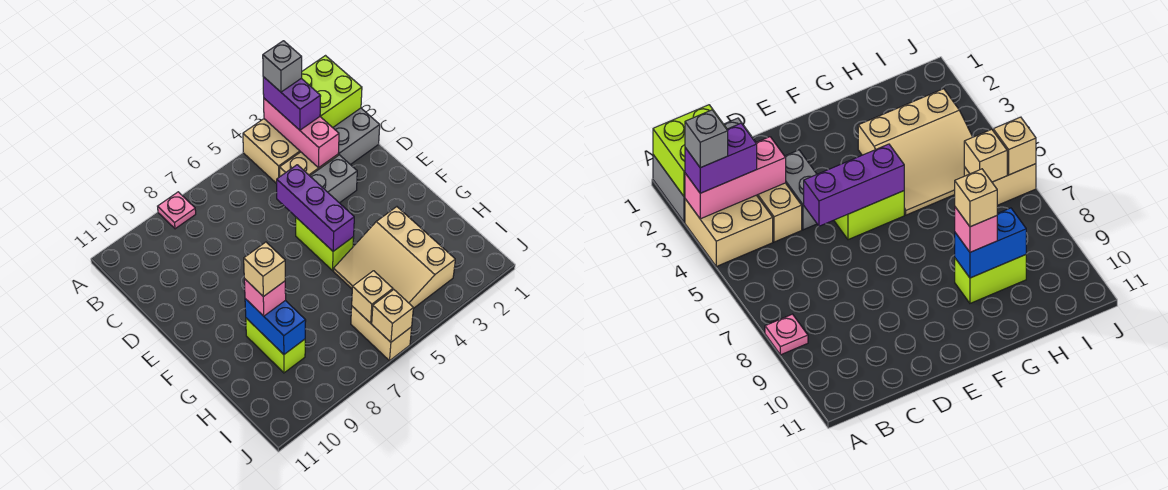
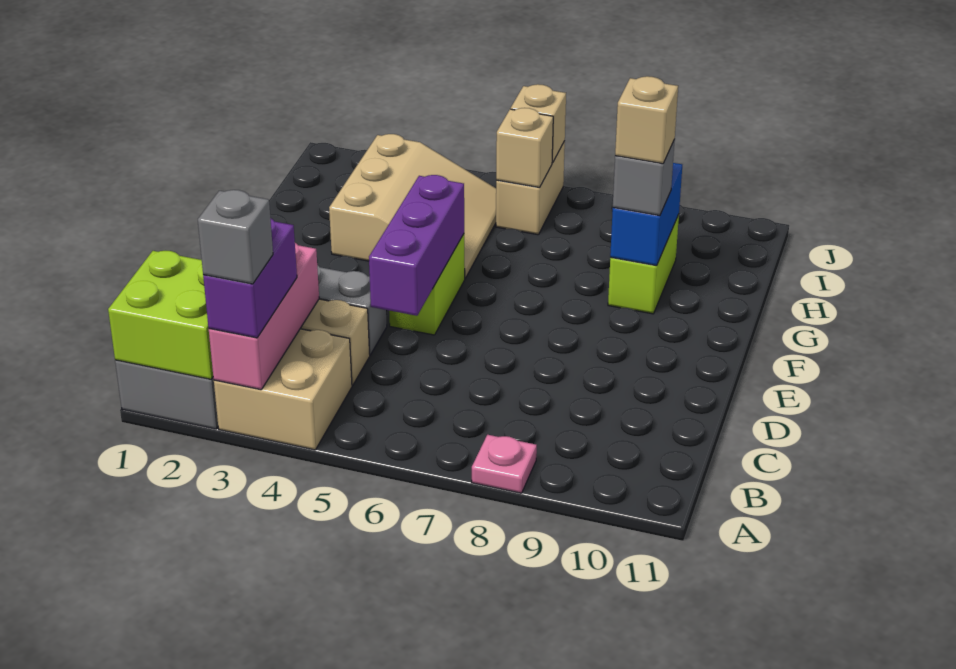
pink brick G9 level 3 -> grey brick G9 level 3

